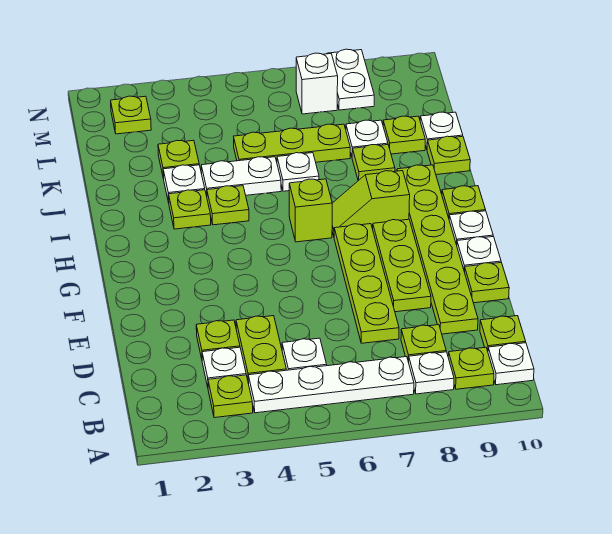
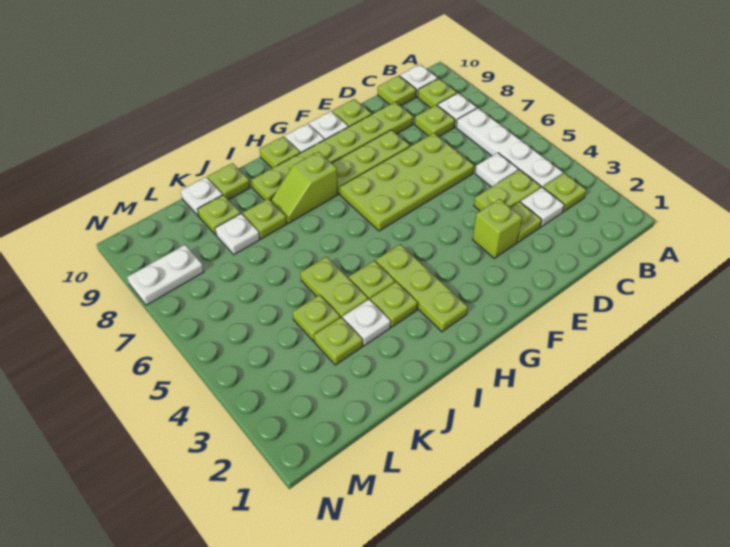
lime plate D7:G7 level 1 -> lime plate D6:G7 level 1
lime brick H6 level 1 -> lime brick E3 level 1
lime slope H7:H8 level 1 top 8 -> lime slope H8:I8 level 1 top H
white plate J4:J5 level 1 -> lime plate J4:J5 level 1
white plate J6 level 1 -> none
lime plate K5:K7 level 1 -> lime plate H2:H4 level 1
lime plate M2 level 1 -> lime plate K4 level 1
white brick M7 level 1 -> none

